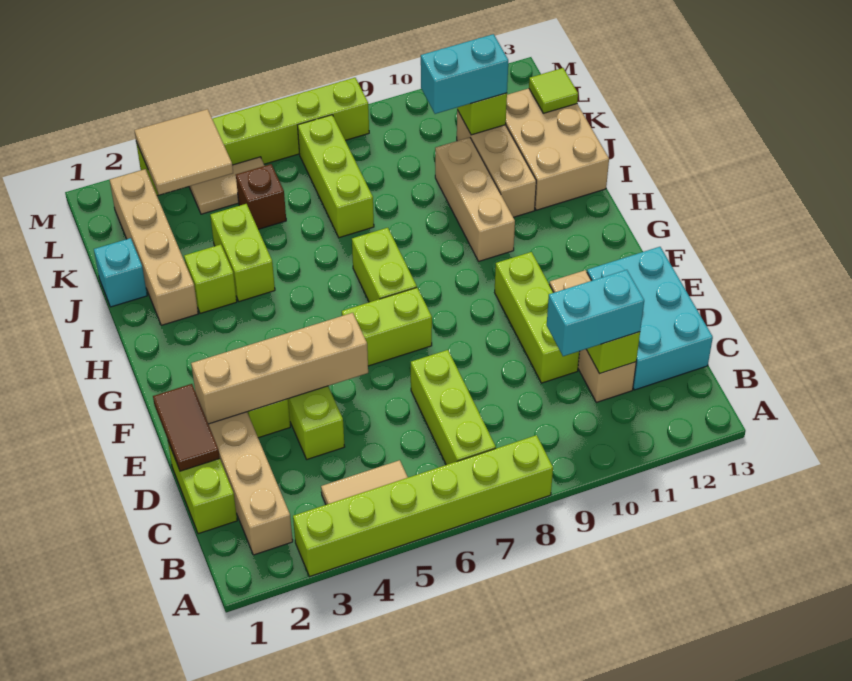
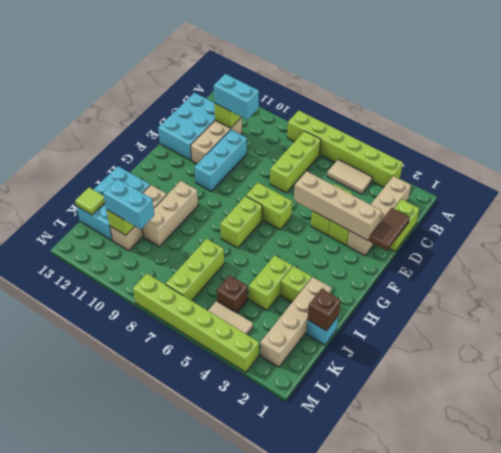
lime brick D10:F10 level 1 -> cyan brick D10:F10 level 1
tan brick I12:K13 level 1 -> cyan brick I12:K13 level 1
none -> brown brick J1 level 2
tan tile L3:M4 level 2 -> none

